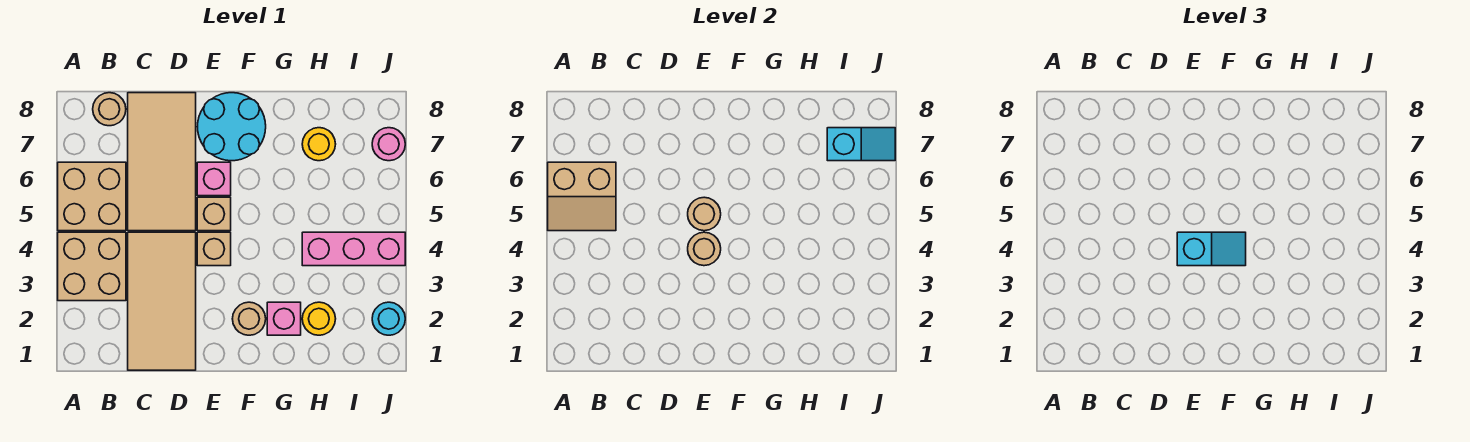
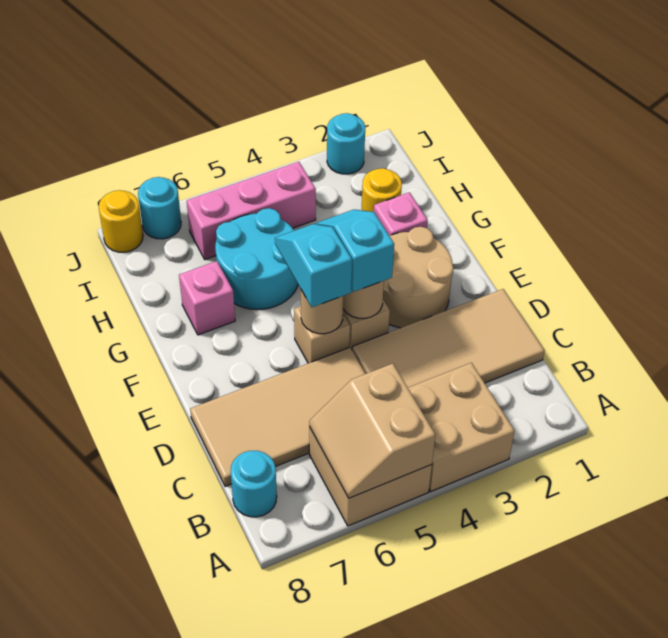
tan slope A5:B6 level 2 top 6 -> tan slope A5:B6 level 2 top 5
tan round brick B8 level 1 -> cyan round brick B8 level 1
pink brick E6 level 1 -> pink brick G7 level 1
cyan round brick E7:F8 level 1 -> cyan round brick G5:H6 level 1
tan round brick F2 level 1 -> tan round brick E2:F3 level 1
pink brick H4:J4 level 1 -> pink brick I4:I6 level 1
yellow round brick H7 level 1 -> yellow round brick J8 level 1
cyan slope I7:J7 level 2 top I -> cyan slope E5:F5 level 3 top E
pink round brick J7 level 1 -> cyan round brick J7 level 1

